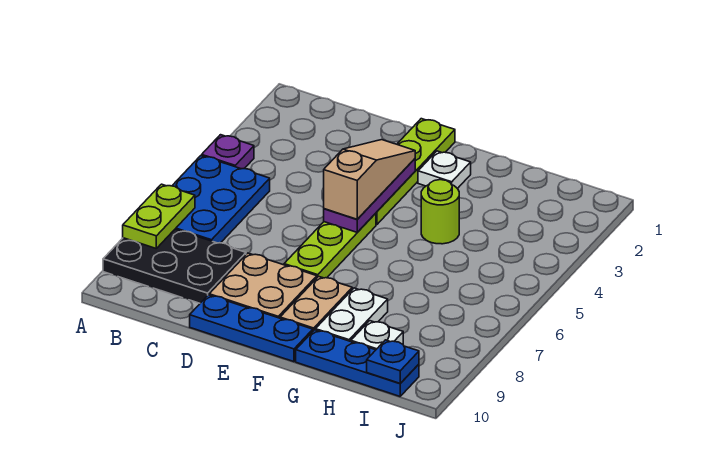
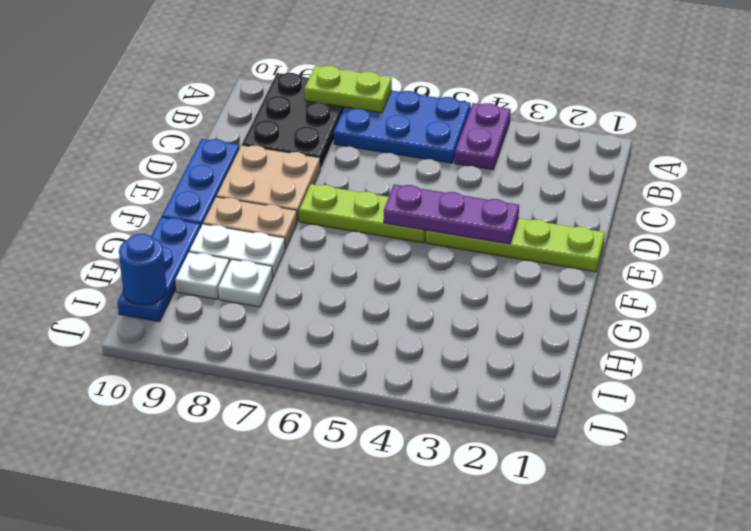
purple plate A4 level 1 -> purple plate A4:B4 level 1
tan slope E3:E5 level 3 top 5 -> none
white plate F2 level 1 -> white plate H8 level 1
lime round brick G4 level 1 -> none
blue plate I10 level 2 -> blue round brick I10 level 2

